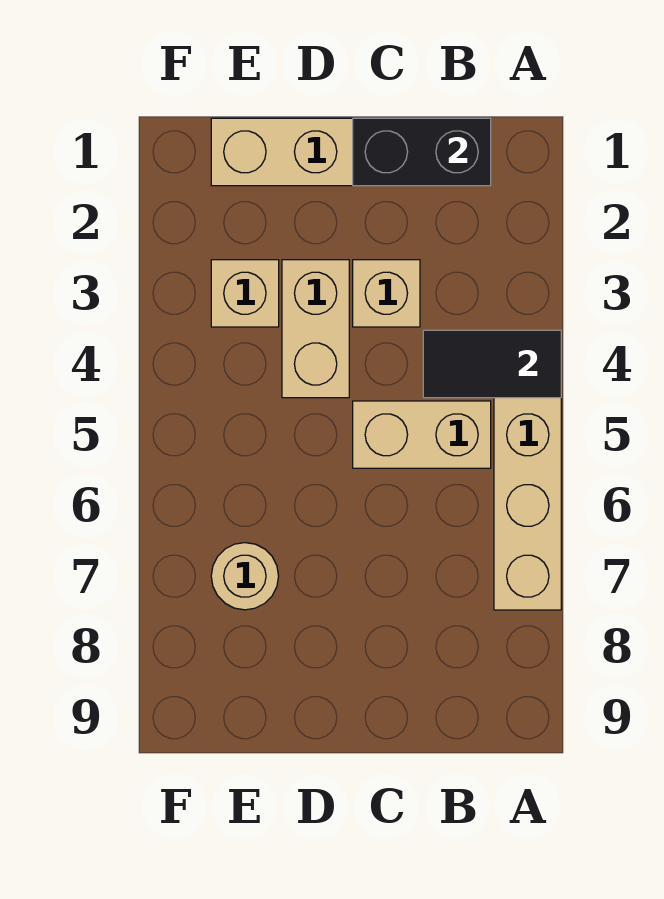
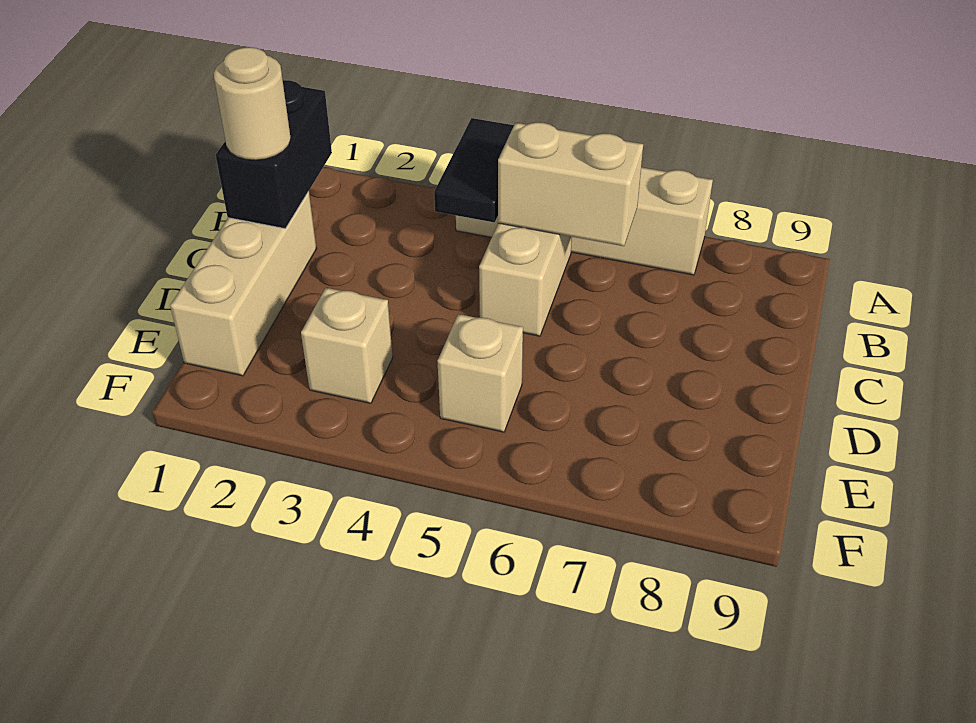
tan brick C3 level 1 -> tan brick E5 level 1
tan brick D3:D4 level 1 -> tan brick B5:B6 level 2
tan round brick E7 level 1 -> tan round brick C1 level 3

